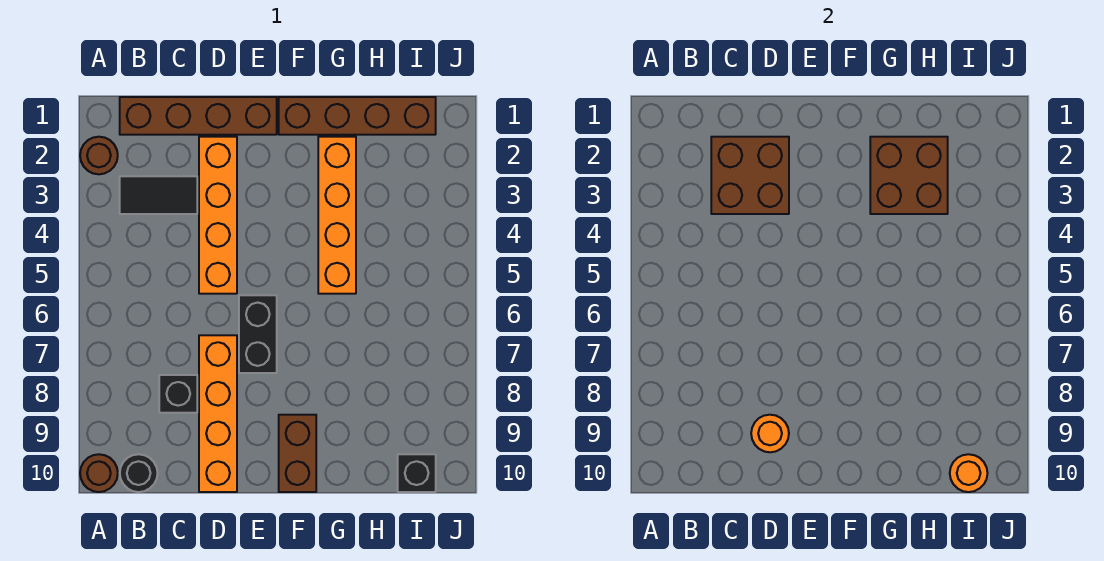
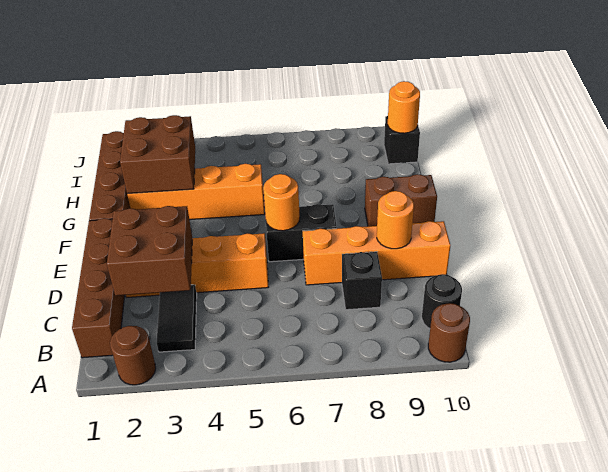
none -> orange round brick E6 level 2

